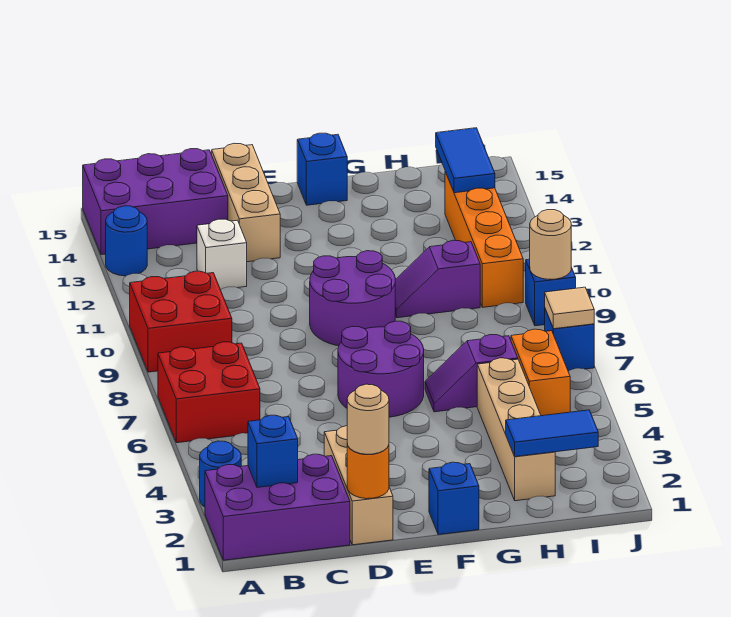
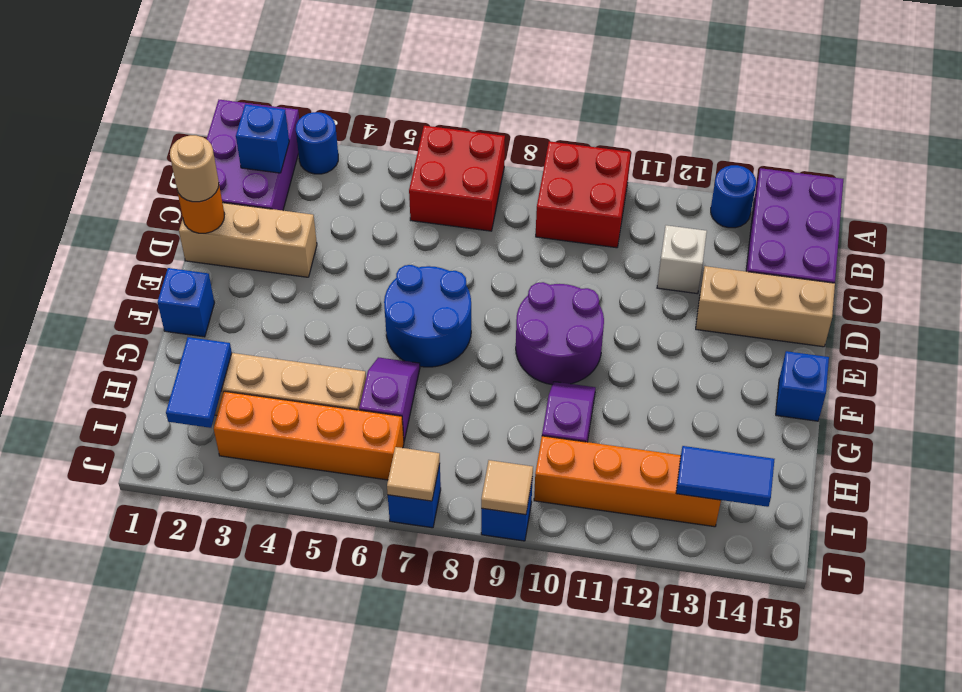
purple round brick E6:F7 level 1 -> blue round brick E6:F7 level 1
orange brick I5:I6 level 1 -> orange brick I3:I6 level 1
tan round brick J9 level 2 -> tan tile J9 level 2

